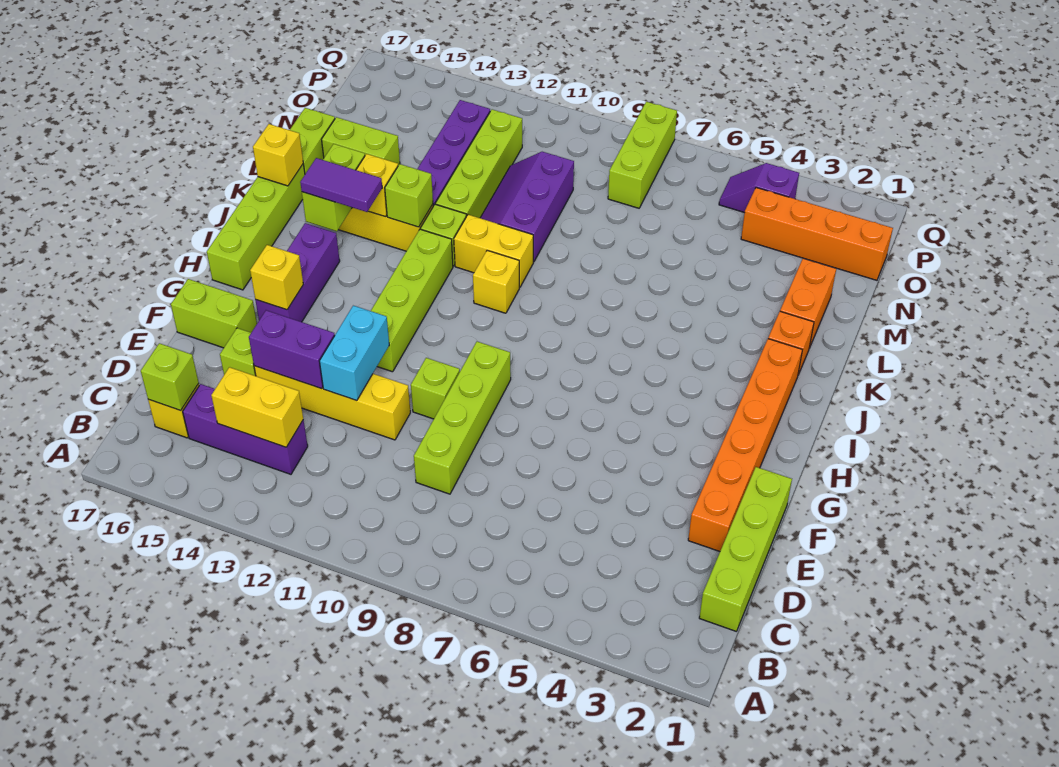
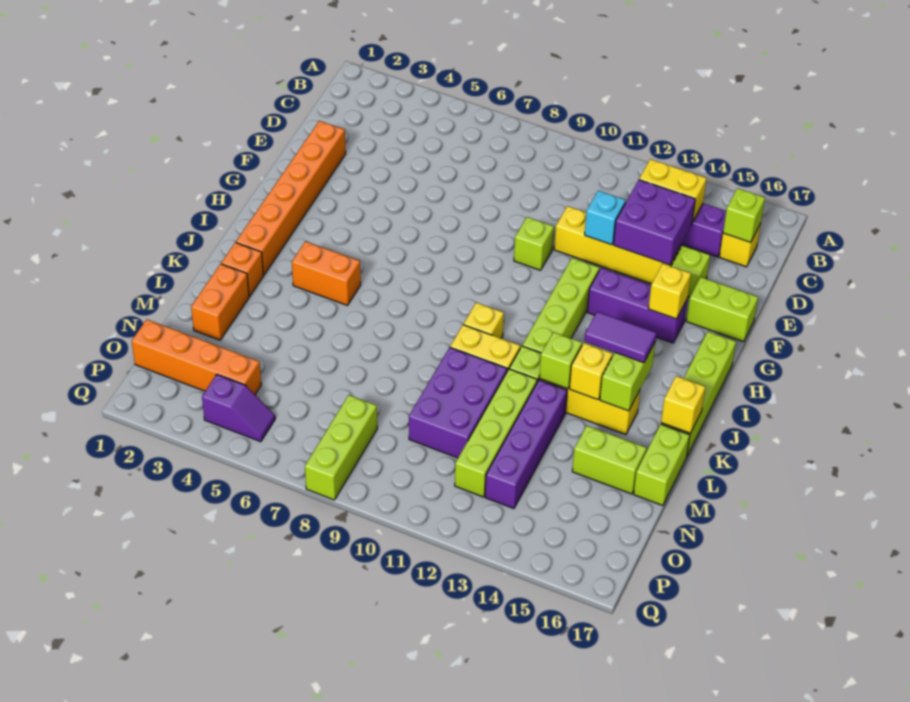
lime brick C1:F1 level 1 -> none
lime brick D9:G9 level 1 -> none
cyan brick E12:F12 level 2 -> cyan brick E12 level 2
purple brick E13:E14 level 2 -> purple brick D13:E14 level 2
purple brick G15:I15 level 1 -> purple brick G13:G15 level 1
none -> orange brick J4:J5 level 1
purple slope L10:N11 level 1 top 10 -> purple brick L10:N11 level 1

